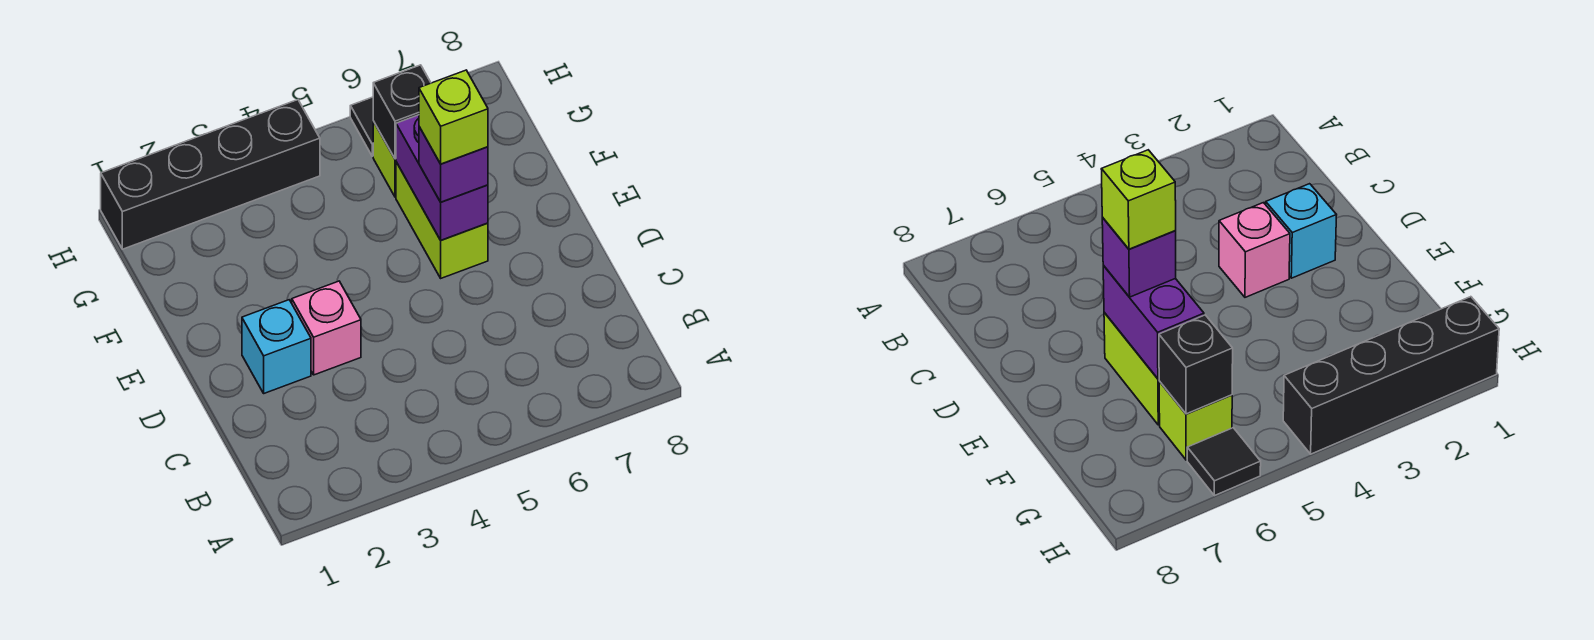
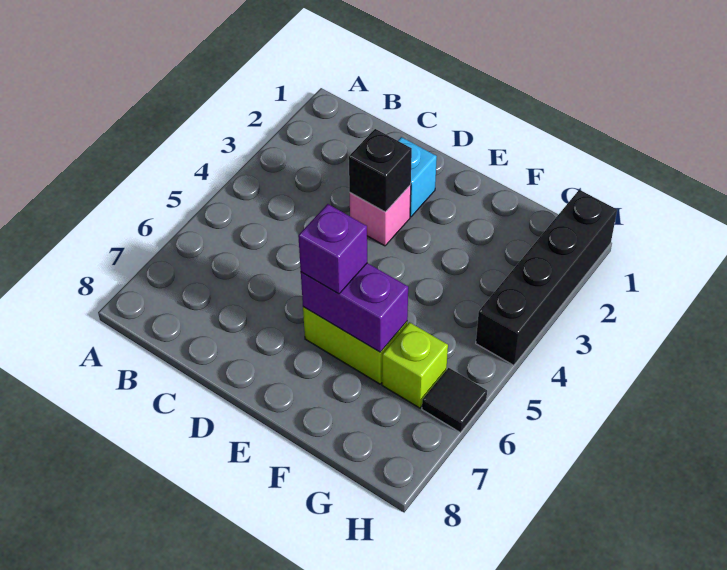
lime brick E6 level 4 -> none
black brick G6 level 2 -> black brick D3 level 2

